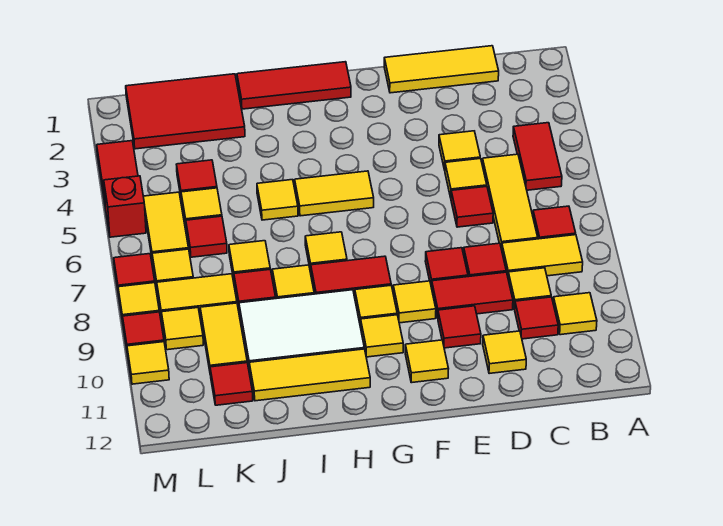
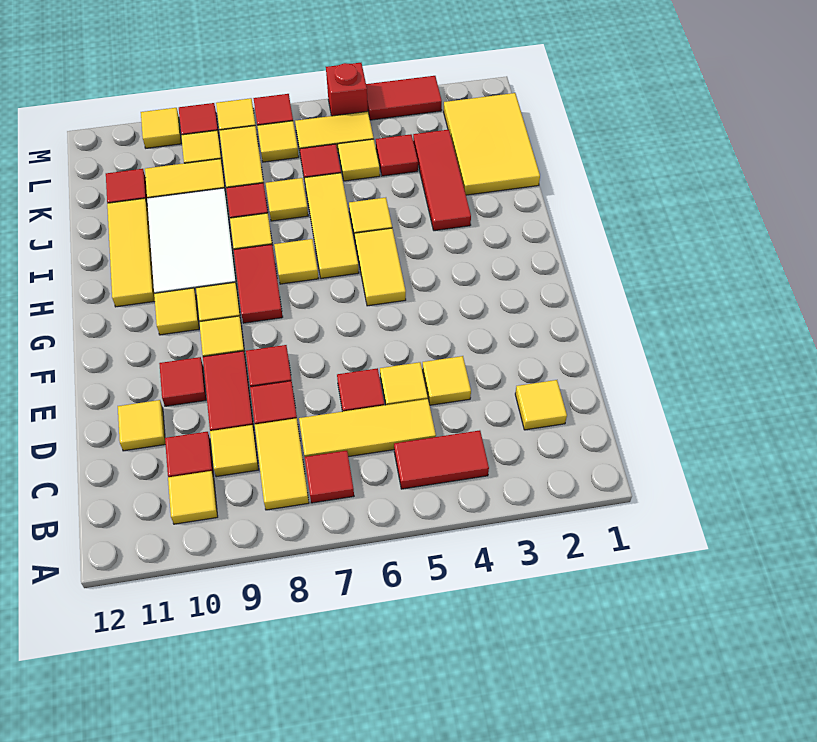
yellow tile C1:E1 level 1 -> yellow tile H6:J6 level 1
yellow tile F11 level 1 -> yellow tile C2 level 1
red tile G1:I1 level 1 -> red tile I3:K3 level 1
red tile J1:L2 level 1 -> yellow tile J1:L2 level 1

